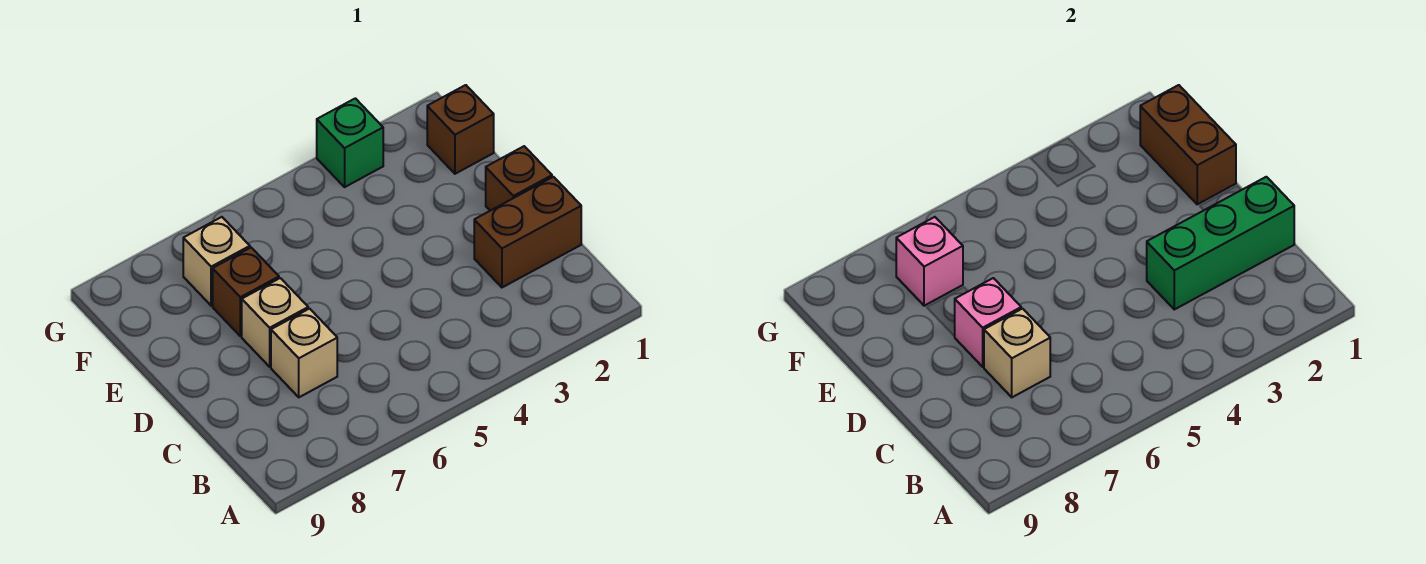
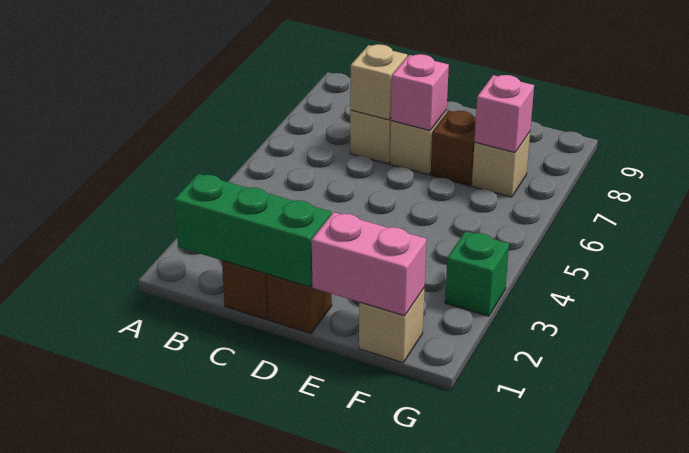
green brick C1:C3 level 2 -> green brick B1:D1 level 2
brown brick E1:F1 level 2 -> pink brick E1:F1 level 2
brown brick F1 level 1 -> tan brick F1 level 1

